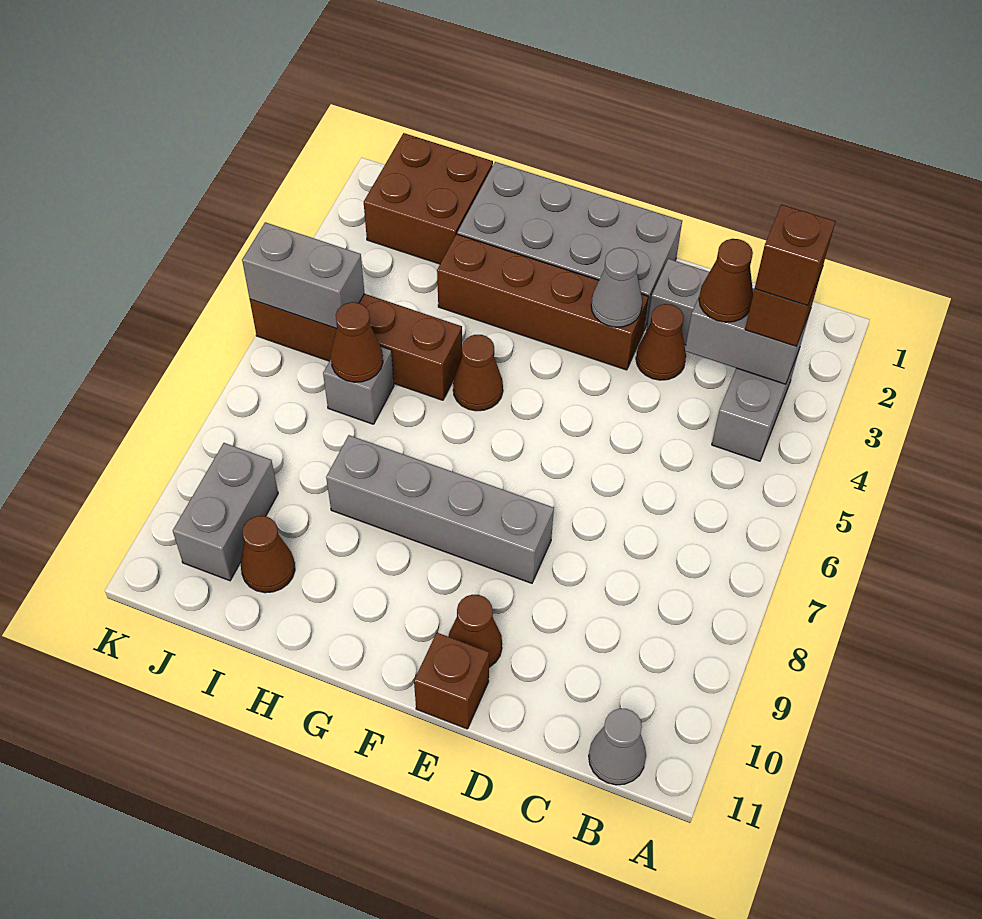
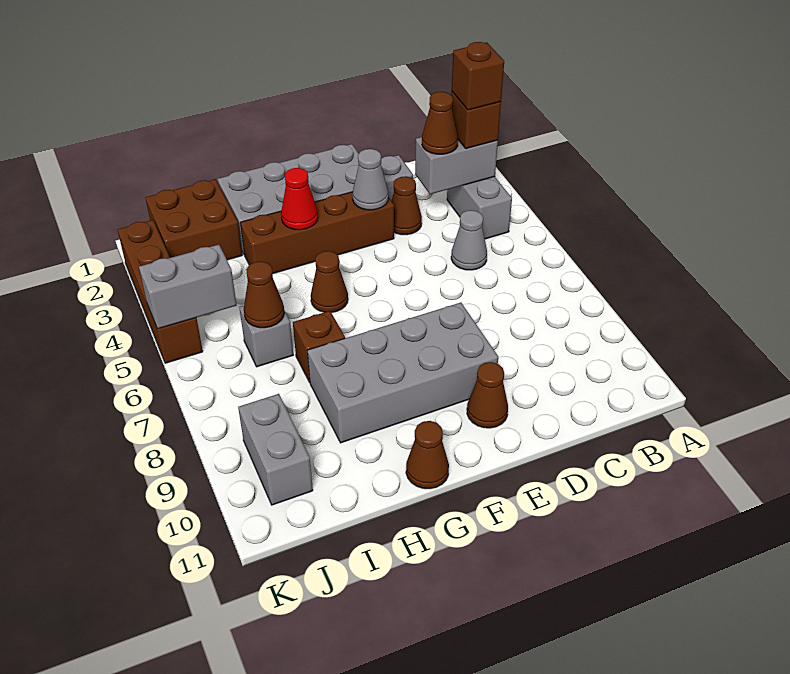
grey cone B11 level 1 -> grey cone C5 level 1
grey brick E8:H8 level 1 -> grey brick E8:H9 level 1
brown brick E11 level 1 -> brown brick H7 level 1
none -> red cone G3 level 2
brown brick H5:K5 level 1 -> brown brick K2:K5 level 1
brown cone I10 level 1 -> brown cone G11 level 1

